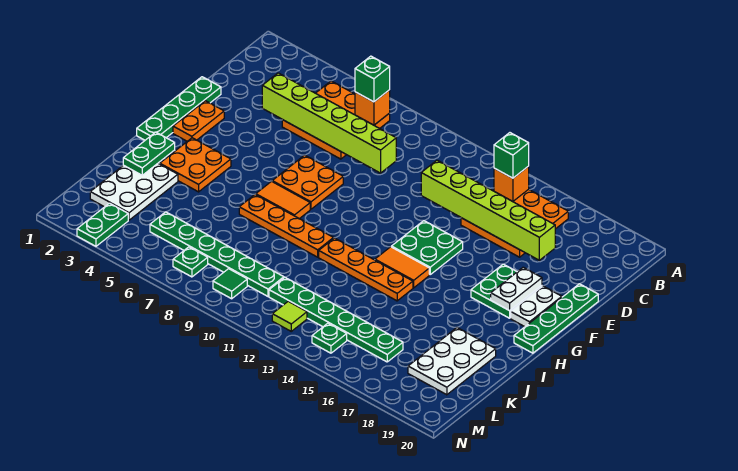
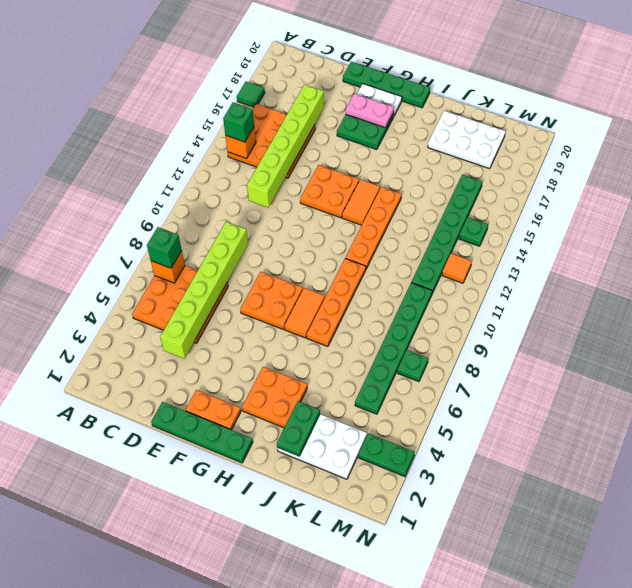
green plate F13:G14 level 1 -> orange plate F13:G14 level 1
white plate F18:G18 level 2 -> pink plate F18:G18 level 2
green plate I2:J2 level 2 -> green plate J2:J3 level 2
green tile M9 level 1 -> green tile A17 level 1
lime tile M12 level 1 -> orange tile M12 level 1

